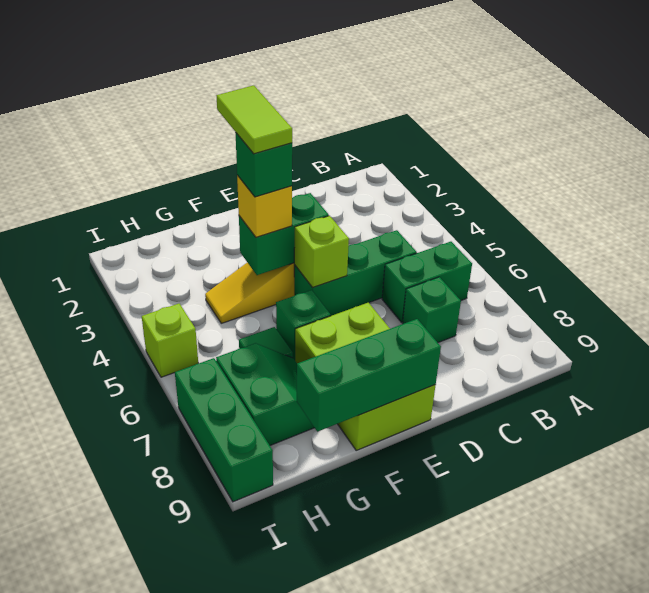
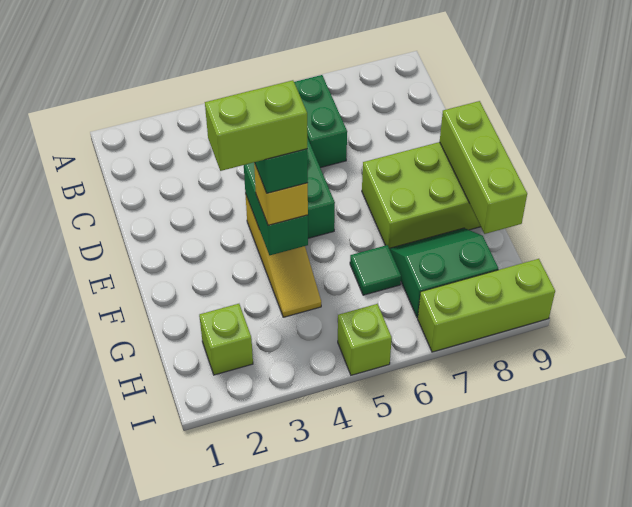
green brick C7 level 1 -> none
lime brick E5 level 2 -> lime brick H2 level 1
green brick E9:G9 level 2 -> lime brick E9:G9 level 2
lime tile F3:F4 level 5 -> lime brick F3:F4 level 5
green brick F6 level 1 -> none
green brick I7:I9 level 1 -> lime brick I7:I9 level 1

